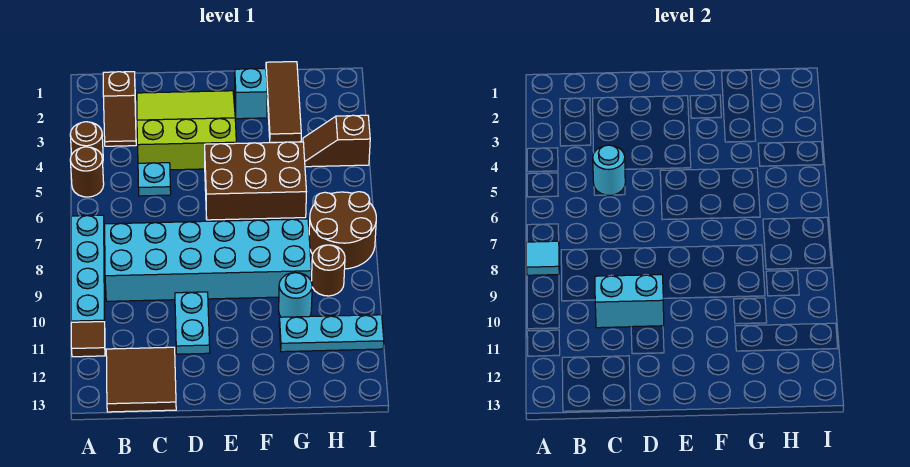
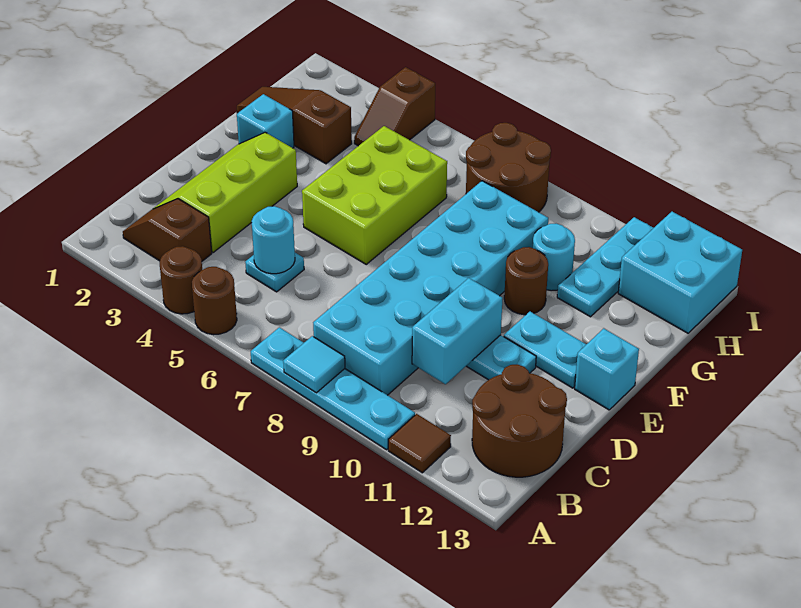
brown slope B2:B3 level 1 top 2 -> brown slope B2:B3 level 1 top 3
brown tile B12:C13 level 1 -> brown round brick B12:C13 level 1
lime slope C2:E4 level 1 top 4 -> lime slope C2:E3 level 1 top 3
brown brick E5:G6 level 1 -> lime brick E5:G6 level 1
none -> cyan plate E11:E12 level 1
none -> cyan brick E13 level 1
brown tile G1:G3 level 1 -> brown slope G1:G3 level 1 top 3
brown round brick H9 level 1 -> brown round brick F10 level 1
none -> cyan brick H12:I13 level 1

